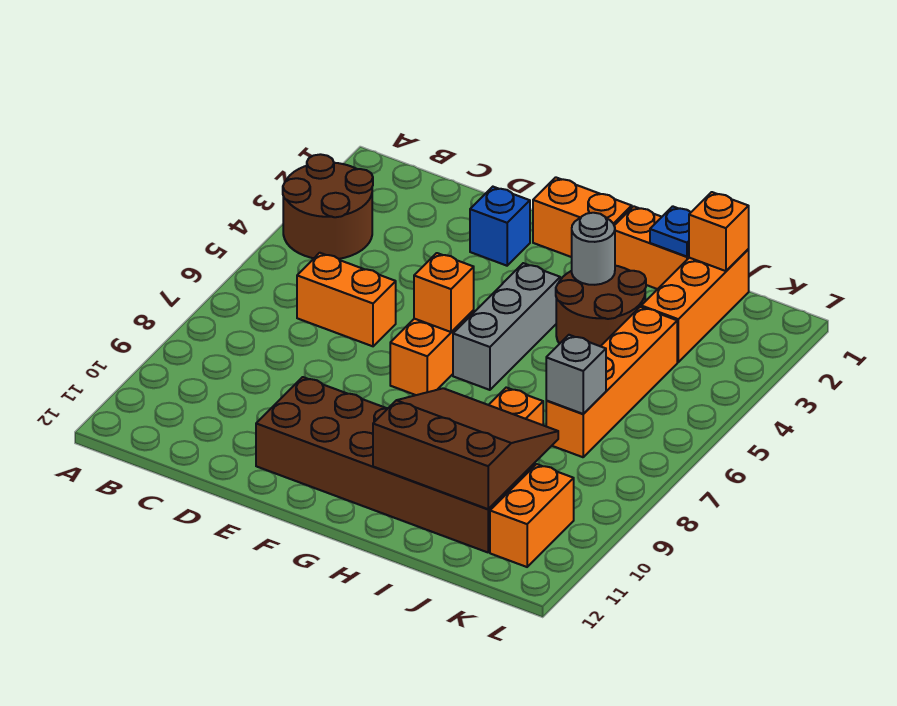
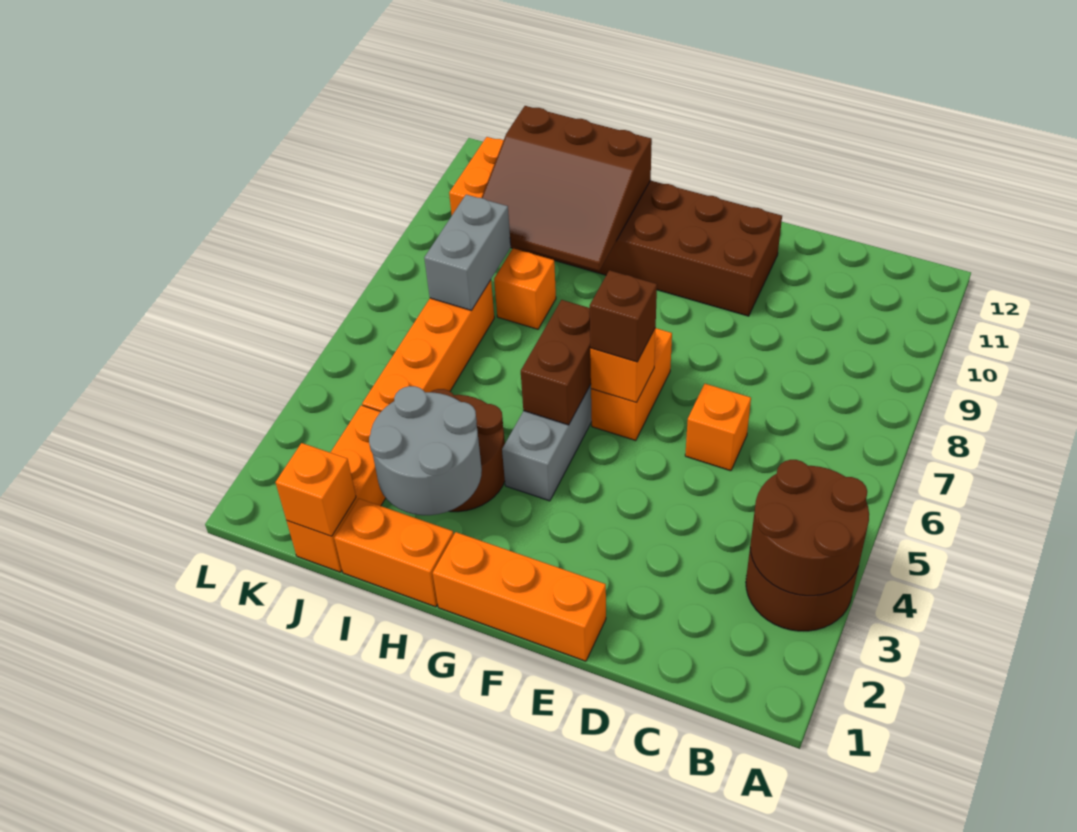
none -> brown round brick A3:B4 level 2
orange brick C6:D6 level 1 -> orange brick D6 level 1
blue brick E2 level 1 -> none
orange brick F1:G1 level 1 -> orange brick E1:G1 level 1
none -> brown brick F6 level 3
none -> brown brick G5:G6 level 2
grey round brick H3 level 2 -> grey round brick H2:I3 level 2
blue plate I1 level 2 -> none
grey brick J7 level 2 -> grey brick J7:J8 level 2

